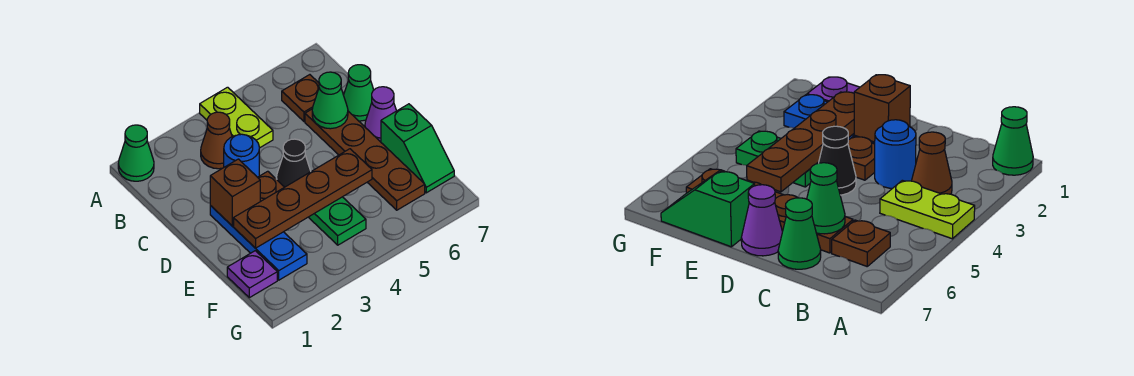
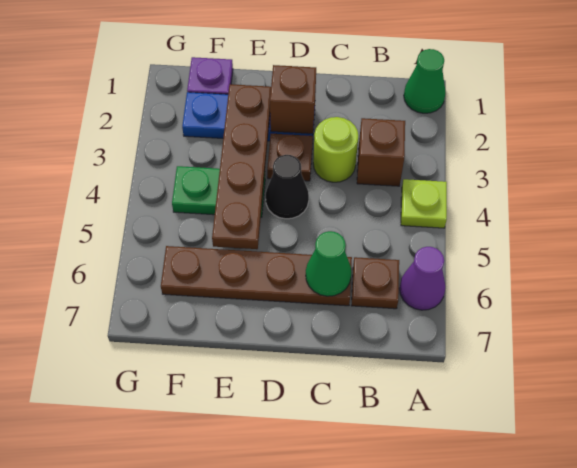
lime plate A4:B4 level 1 -> lime plate A4 level 1
brown cone B3 level 1 -> brown brick B3 level 1
blue round brick C3 level 1 -> lime round brick C3 level 1
green cone C7 level 1 -> none
purple cone D7 level 1 -> purple cone A6 level 1
green slope E7:F7 level 1 top E -> none

